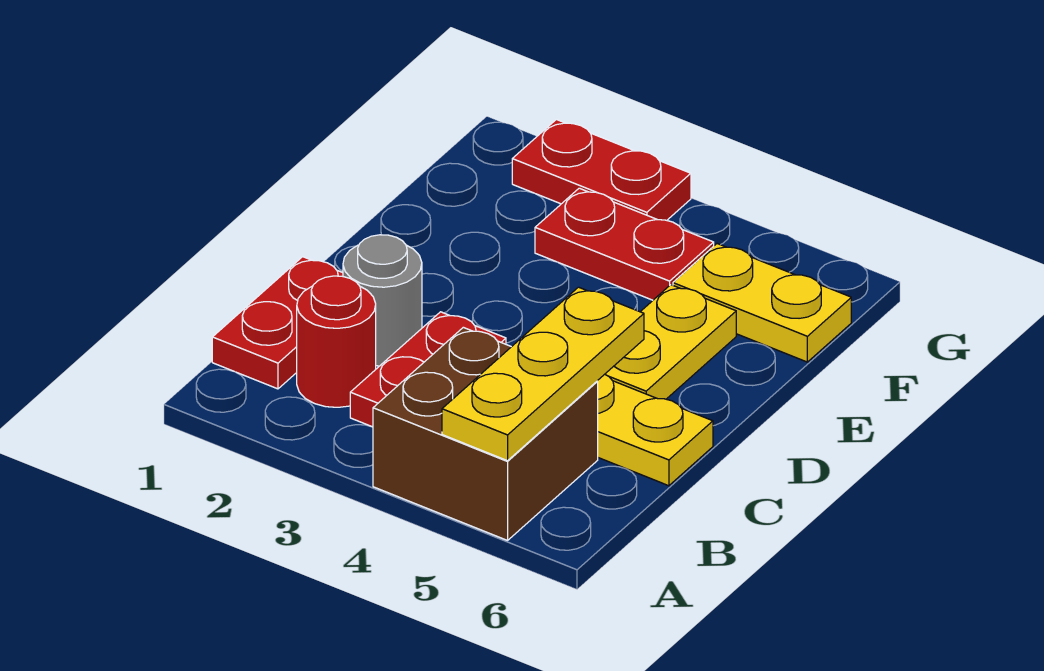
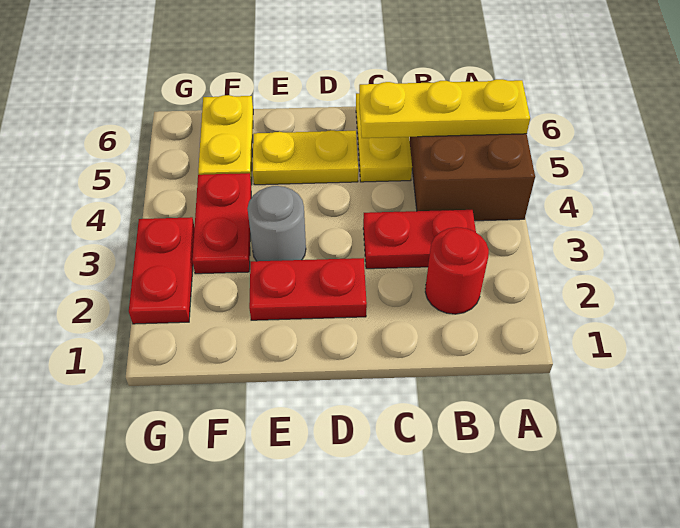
red plate B1:C1 level 1 -> red plate D2:E2 level 1
grey round brick C2 level 1 -> grey round brick E3 level 1

